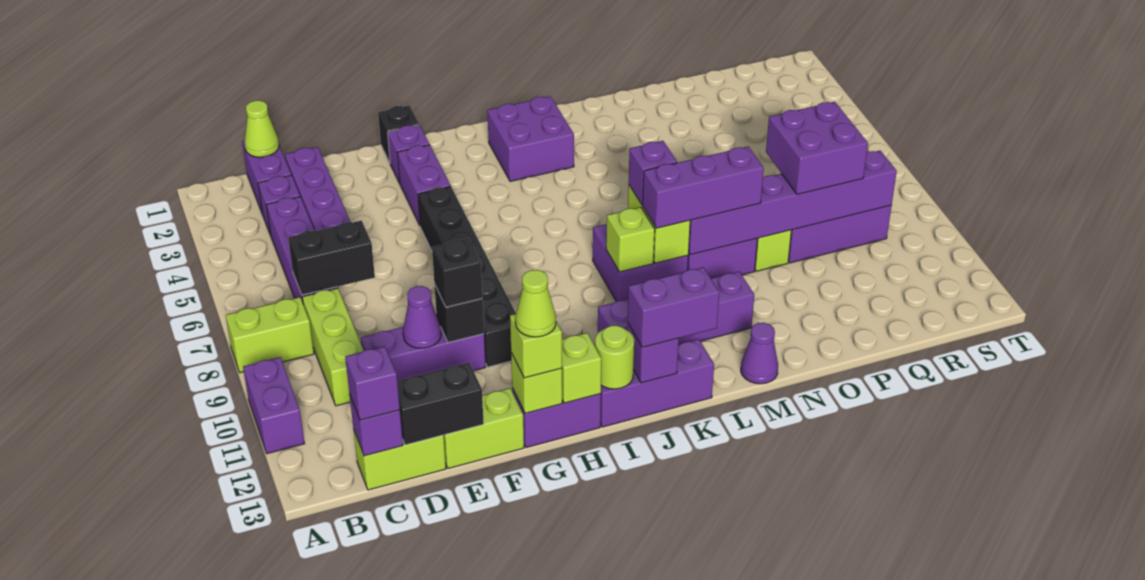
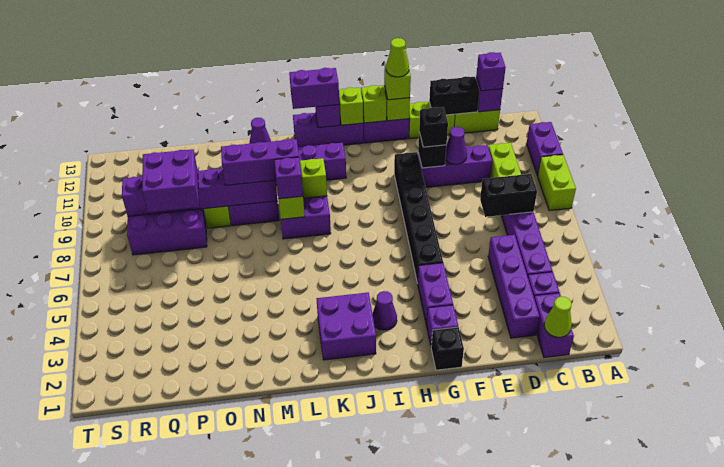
lime brick A8:B8 level 1 -> lime brick A8:A9 level 1
none -> purple cone I3 level 1
lime round brick I13 level 2 -> lime brick I13 level 2

